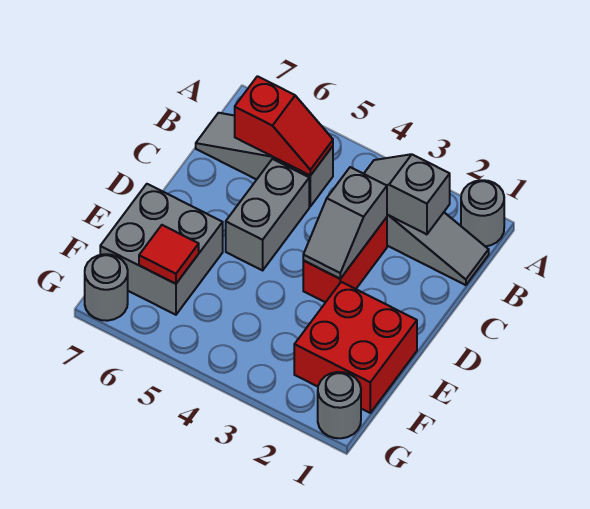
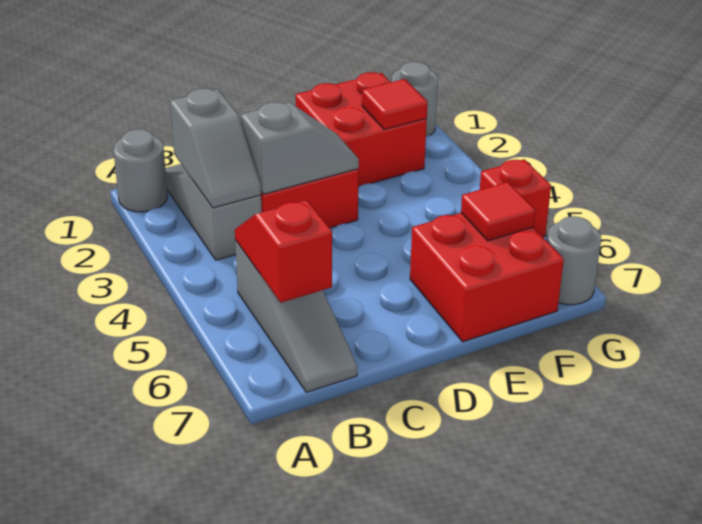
grey brick C5:D5 level 1 -> none
grey brick E6:F7 level 1 -> red brick E6:F7 level 1
none -> red tile F2 level 2
none -> red brick G5 level 1

